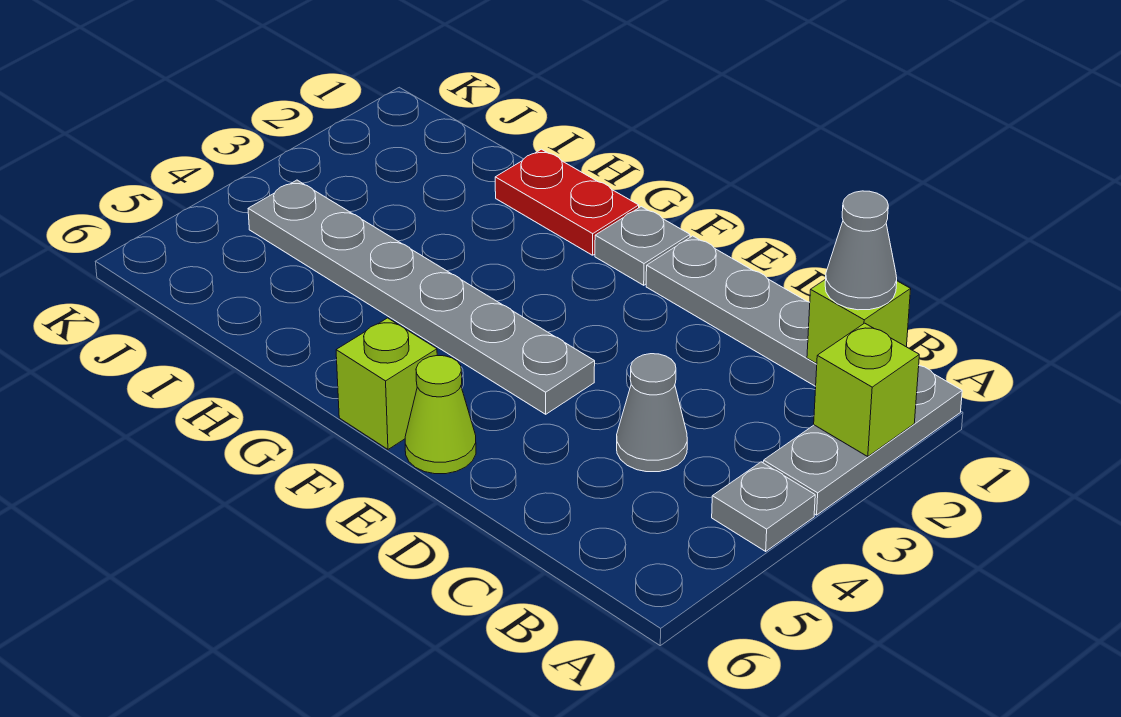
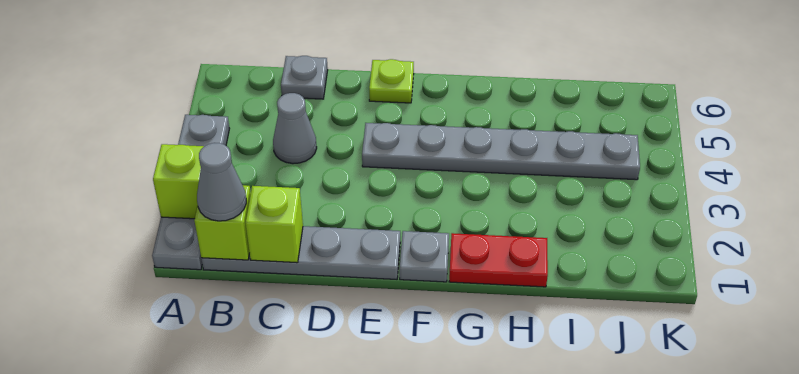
none -> grey plate C6 level 1
lime cone E6 level 1 -> lime plate E6 level 1
lime brick F6 level 1 -> lime brick C1 level 2

